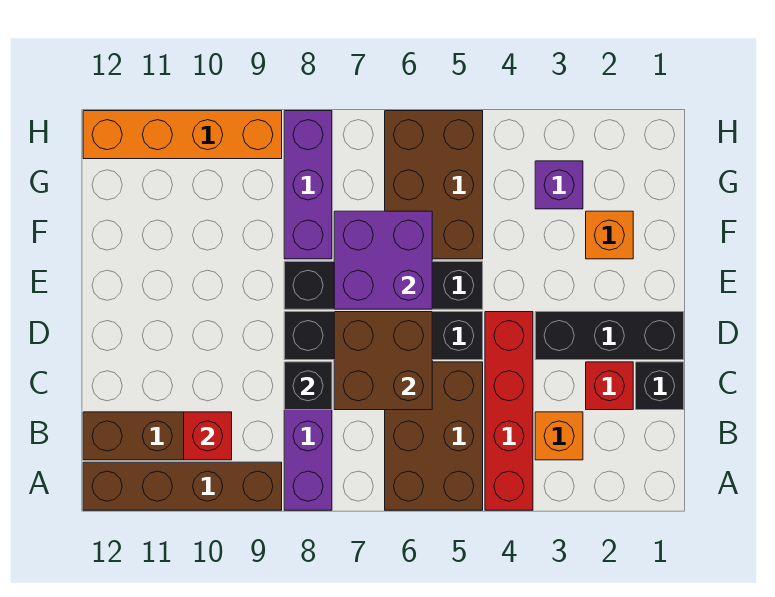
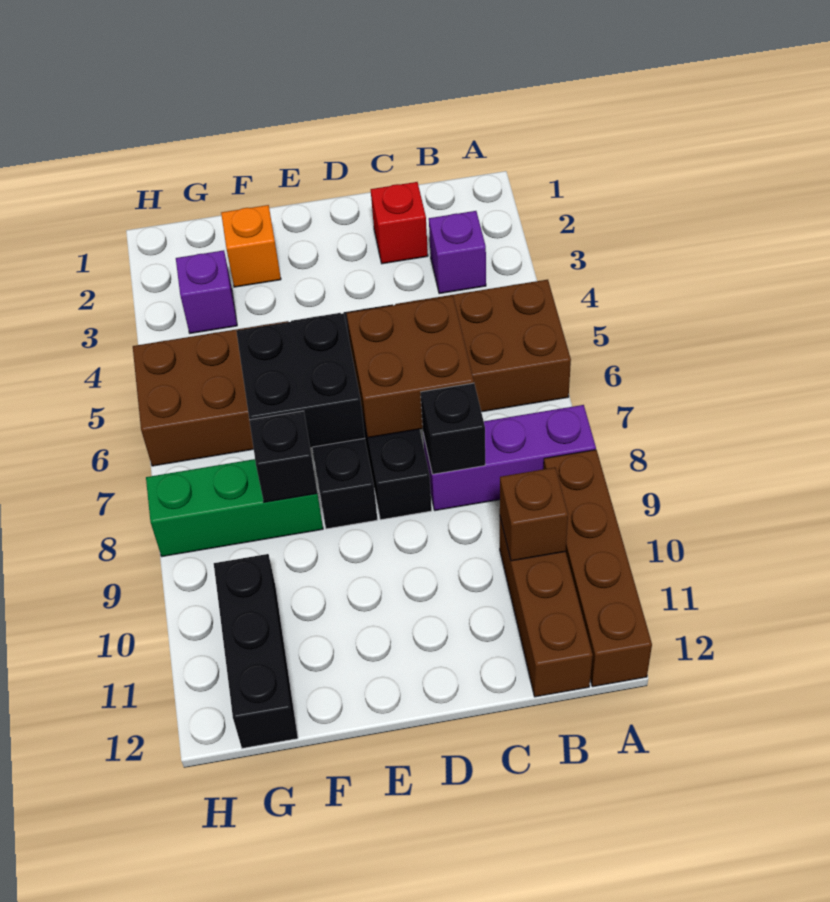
red brick A4:D4 level 1 -> none
orange brick B3 level 1 -> purple brick B3 level 1
red brick B10 level 2 -> brown brick B10 level 2
black brick C1 level 1 -> black brick F8 level 2
black brick D1:D3 level 1 -> black brick G10:G12 level 1
purple brick E6:F7 level 2 -> black brick E6:F7 level 2
purple brick F8:H8 level 1 -> green brick F8:H8 level 1
orange brick H9:H12 level 1 -> none

